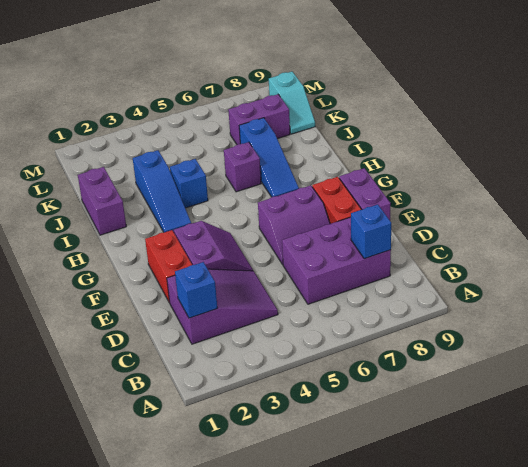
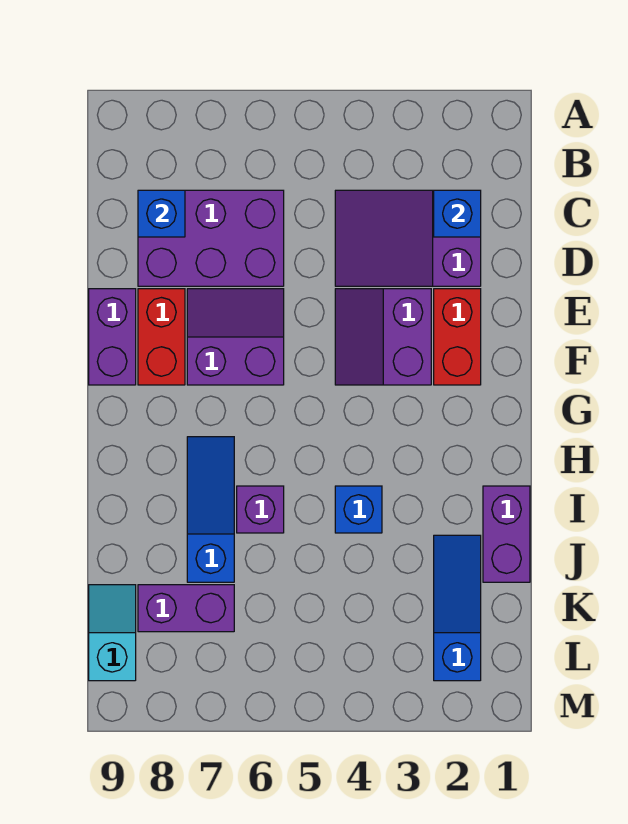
blue slope H3:J3 level 1 top J -> blue slope J2:L2 level 1 top L

